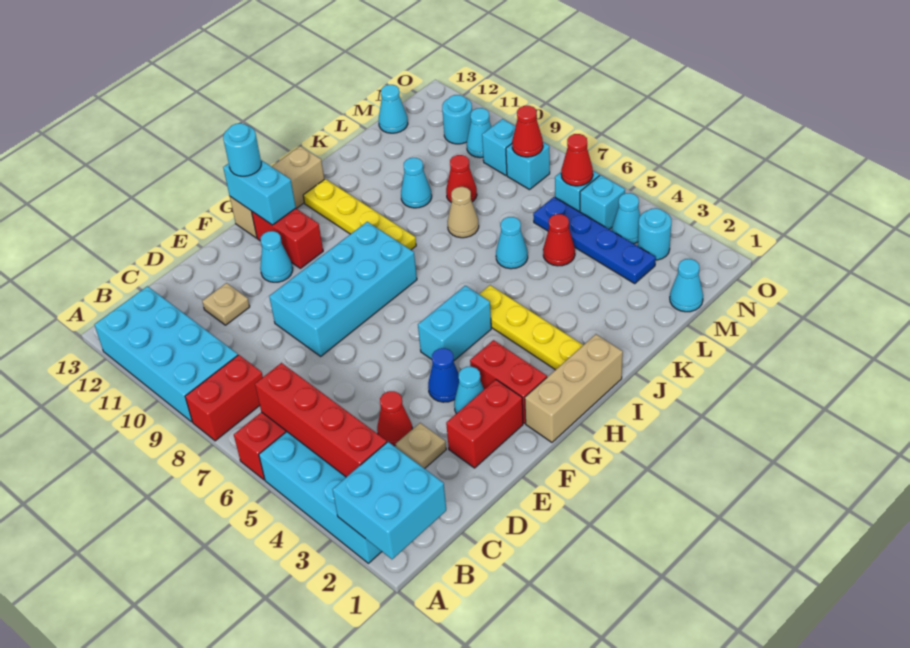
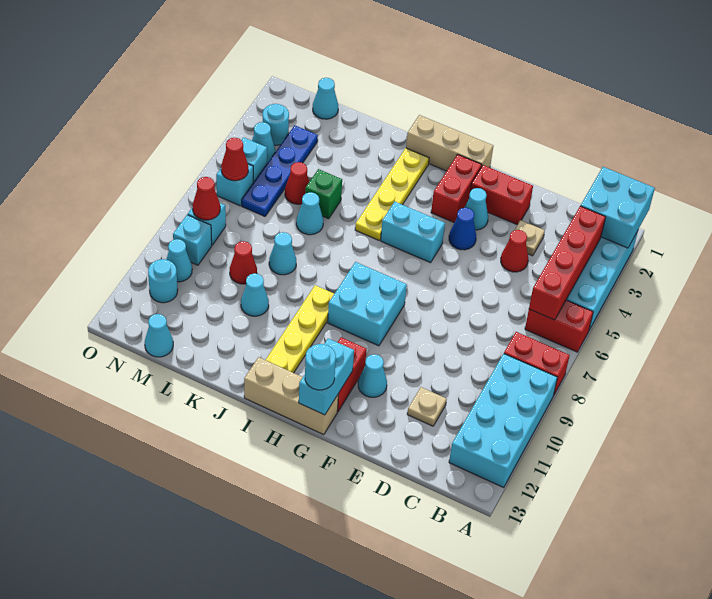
cyan brick E8:H9 level 1 -> cyan brick G8:H9 level 1
none -> green brick K5 level 1
tan cone K8 level 1 -> cyan cone K8 level 1

